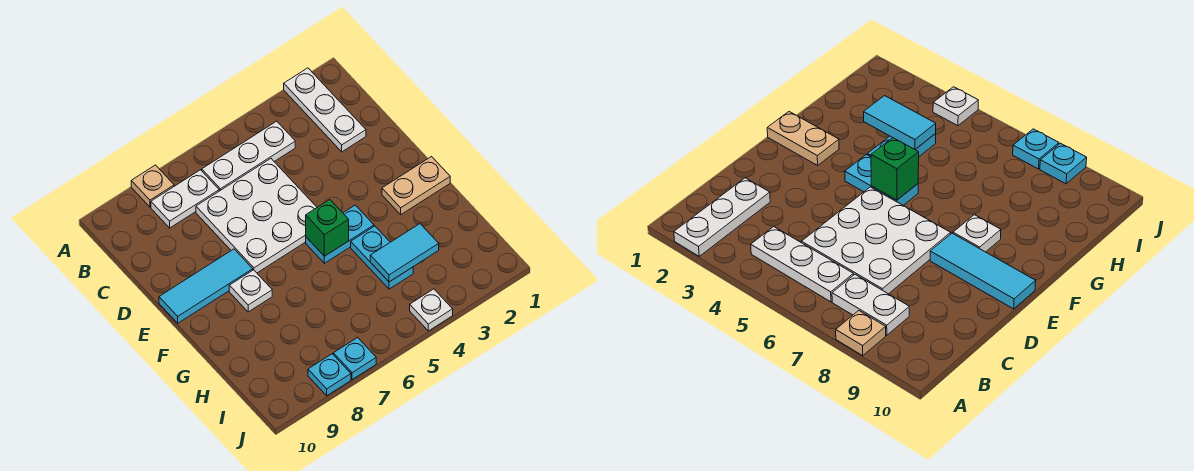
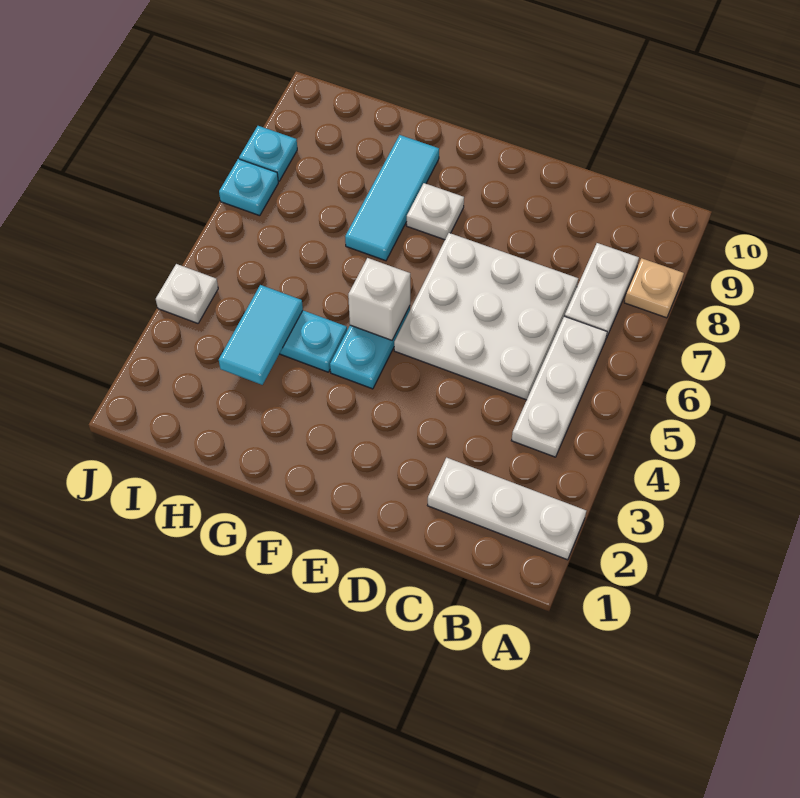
cyan tile E8:E10 level 1 -> cyan tile G7:G9 level 1
tan plate F1:F2 level 1 -> none
green brick F5 level 2 -> white brick F5 level 2

